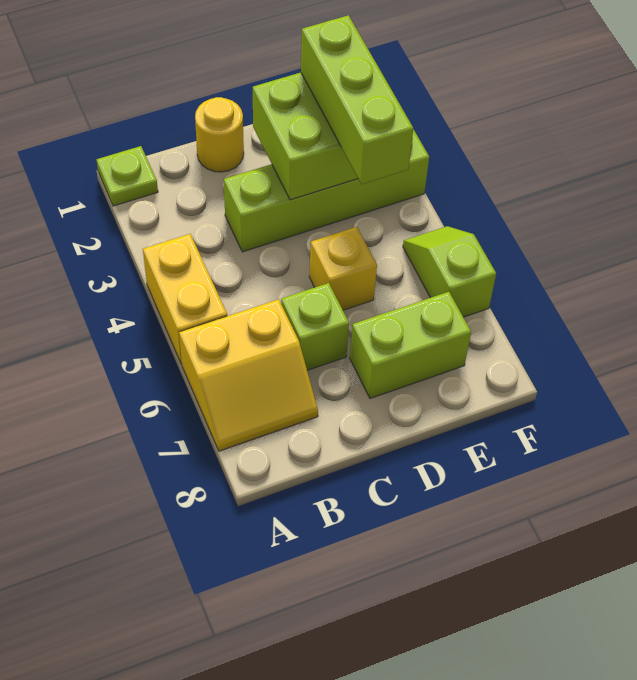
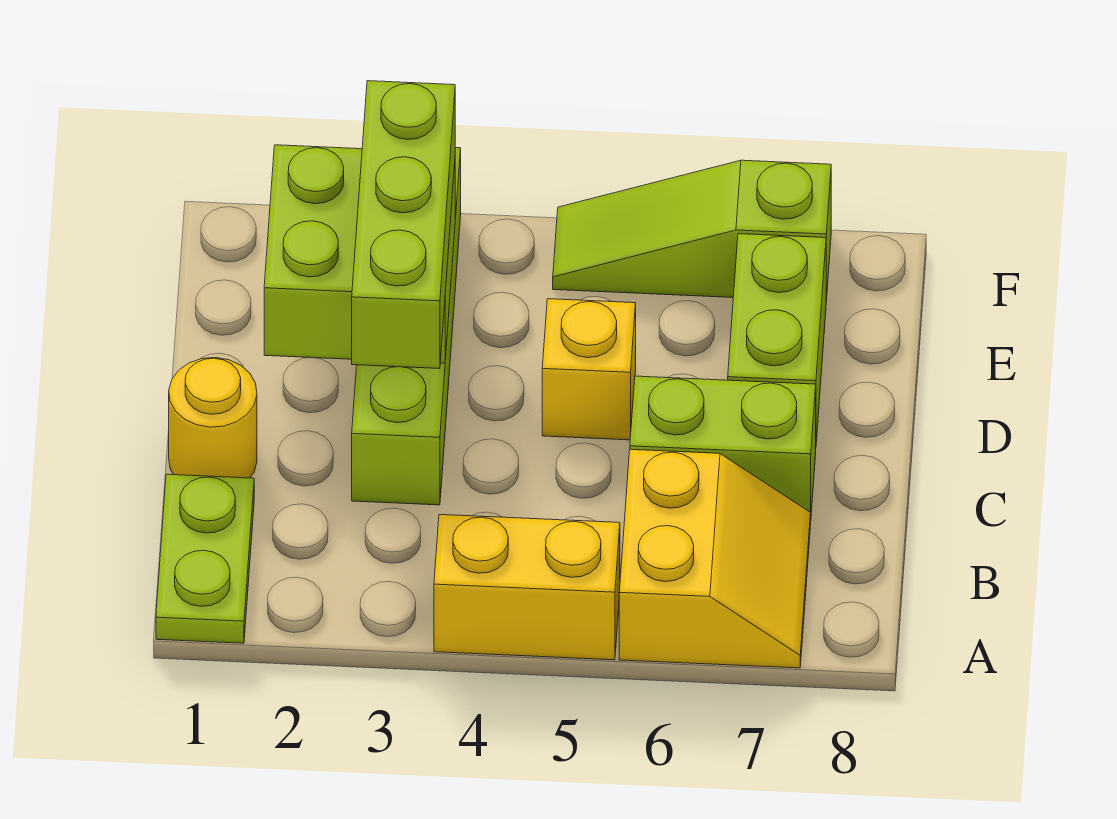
lime plate A1 level 1 -> lime plate A1:B1 level 1
lime brick C6 level 1 -> lime brick C6:C7 level 1
lime brick E2:E4 level 3 -> lime brick C3:E3 level 3
lime slope F5:F6 level 1 top 6 -> lime slope F5:F7 level 1 top 7

